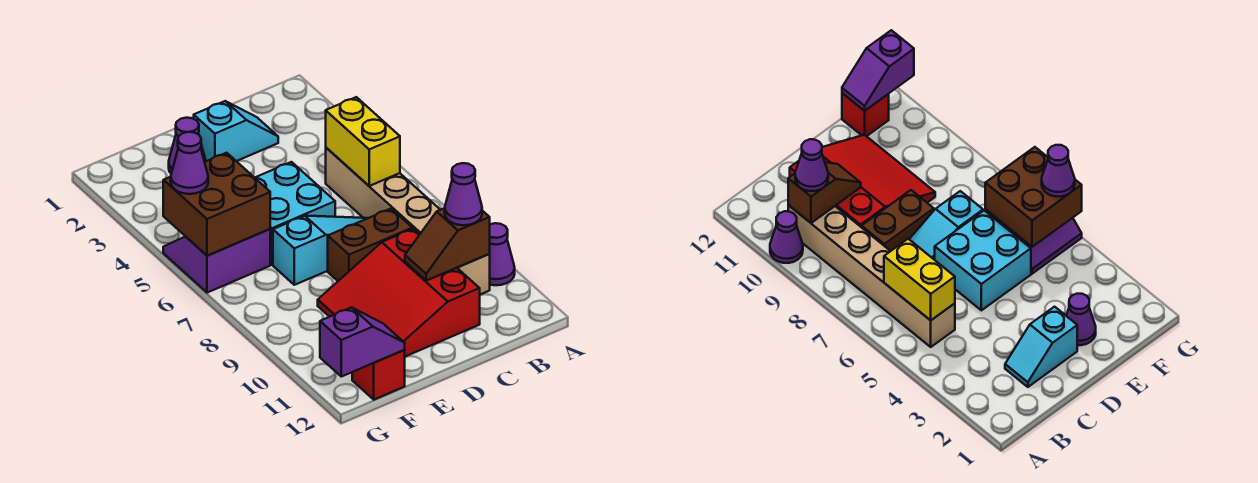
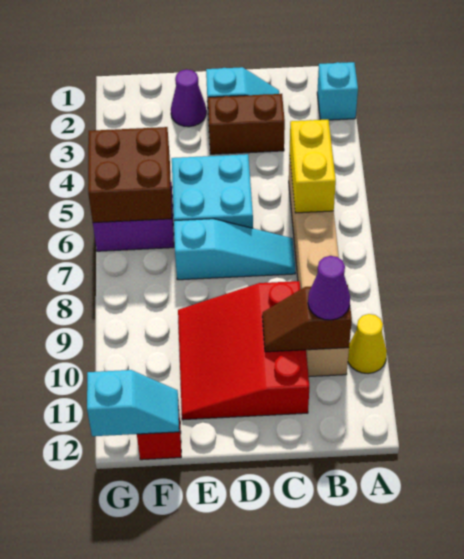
none -> cyan brick A2 level 1
purple cone A10 level 1 -> yellow cone A10 level 1
brown brick C8:D8 level 1 -> brown brick C3:D3 level 1
purple slope F12:G12 level 2 top G -> cyan slope F12:G12 level 2 top G
purple cone G5 level 3 -> none

